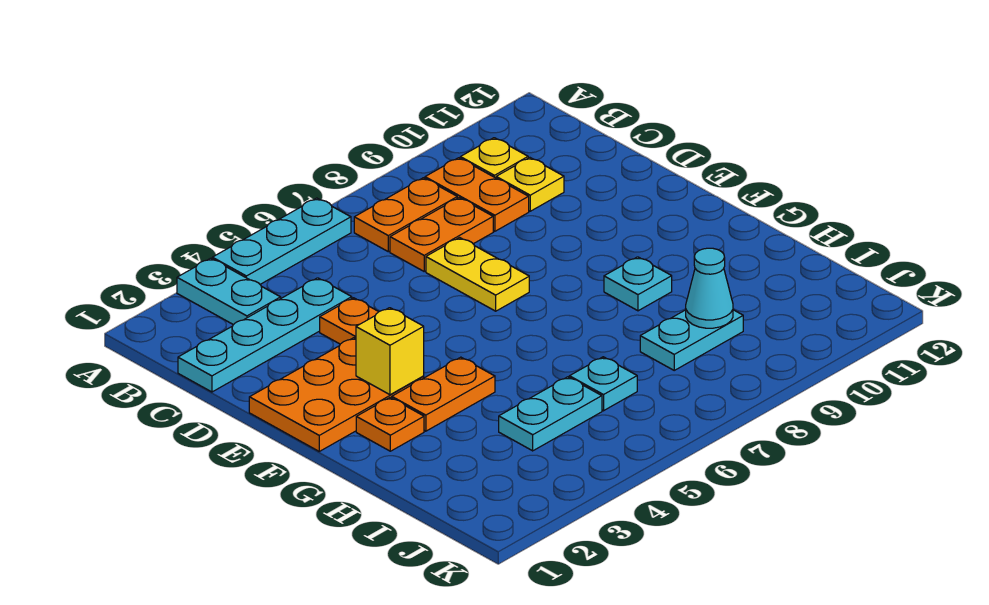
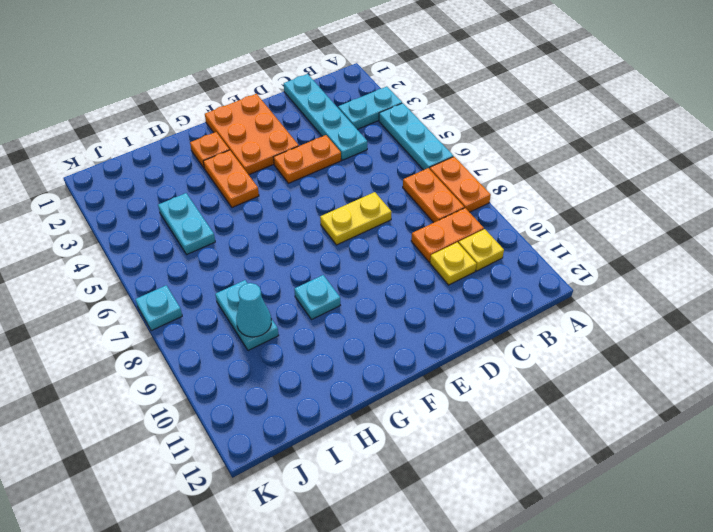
orange plate C7:C8 level 1 -> orange plate A7:A8 level 1
yellow brick F3 level 2 -> none
cyan plate I6 level 1 -> cyan plate K7 level 1

